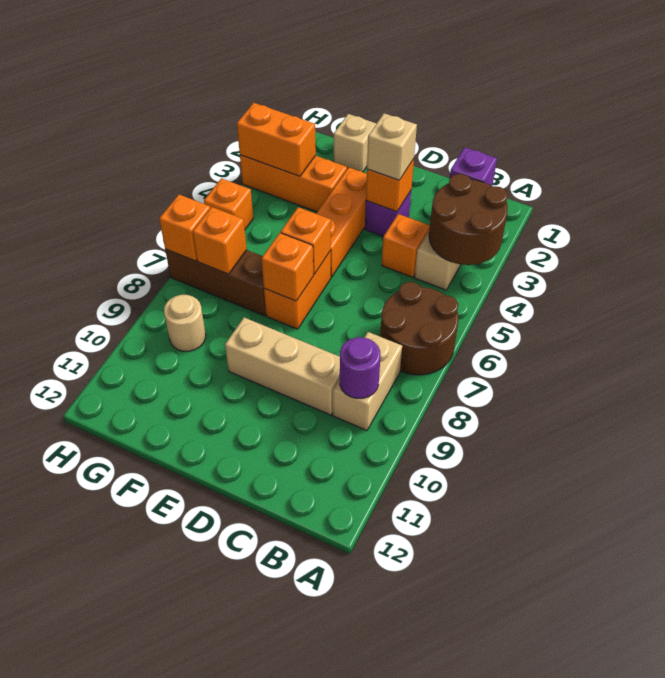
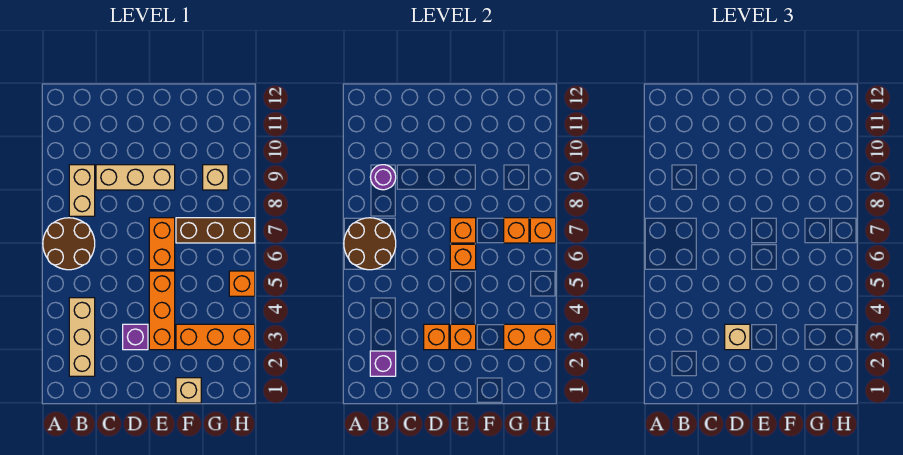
brown round brick A3:B4 level 2 -> brown round brick A6:B7 level 2
orange brick C4 level 1 -> orange brick E3 level 2
tan round brick G9 level 1 -> tan brick G9 level 1

